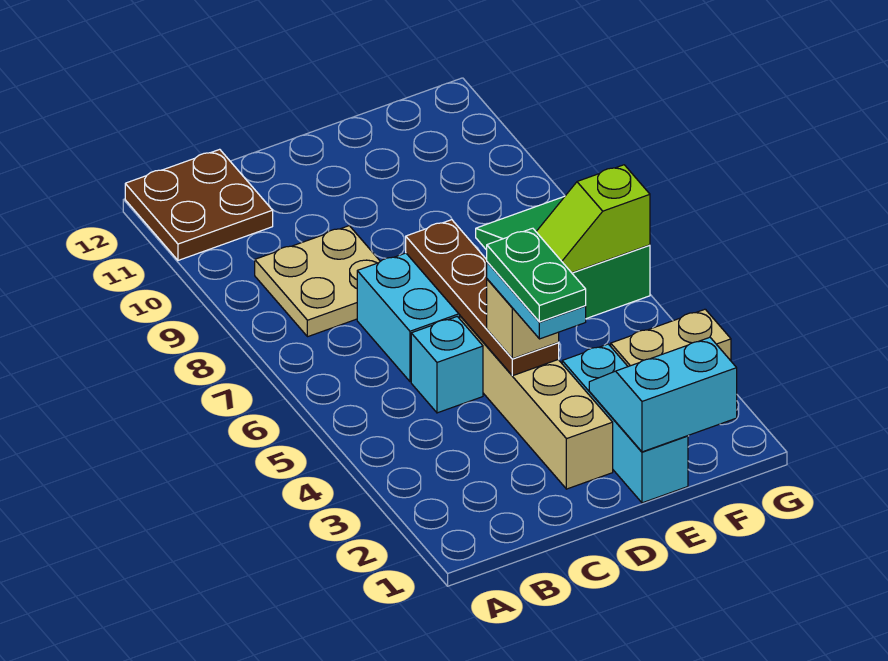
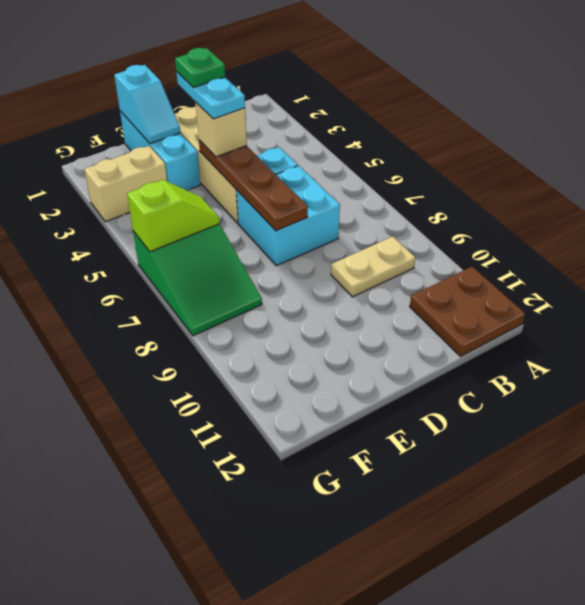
tan plate B8:C9 level 1 -> tan plate B9:C9 level 1
green plate D3:D4 level 5 -> green plate D3 level 5
cyan slope E1:F2 level 2 top 1 -> cyan slope E1:E2 level 2 top 1

